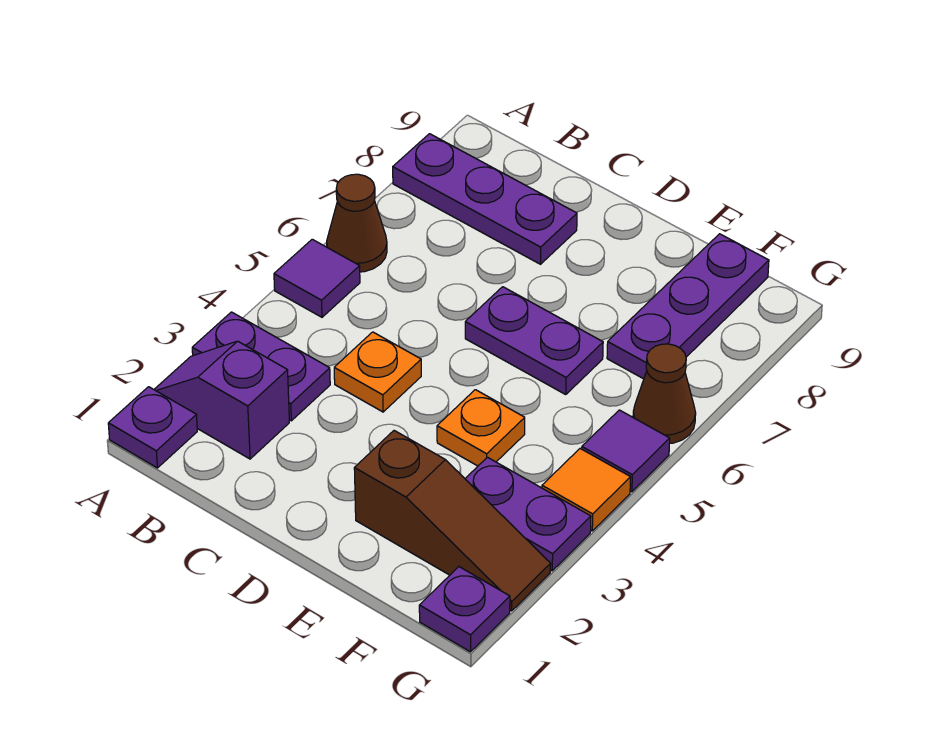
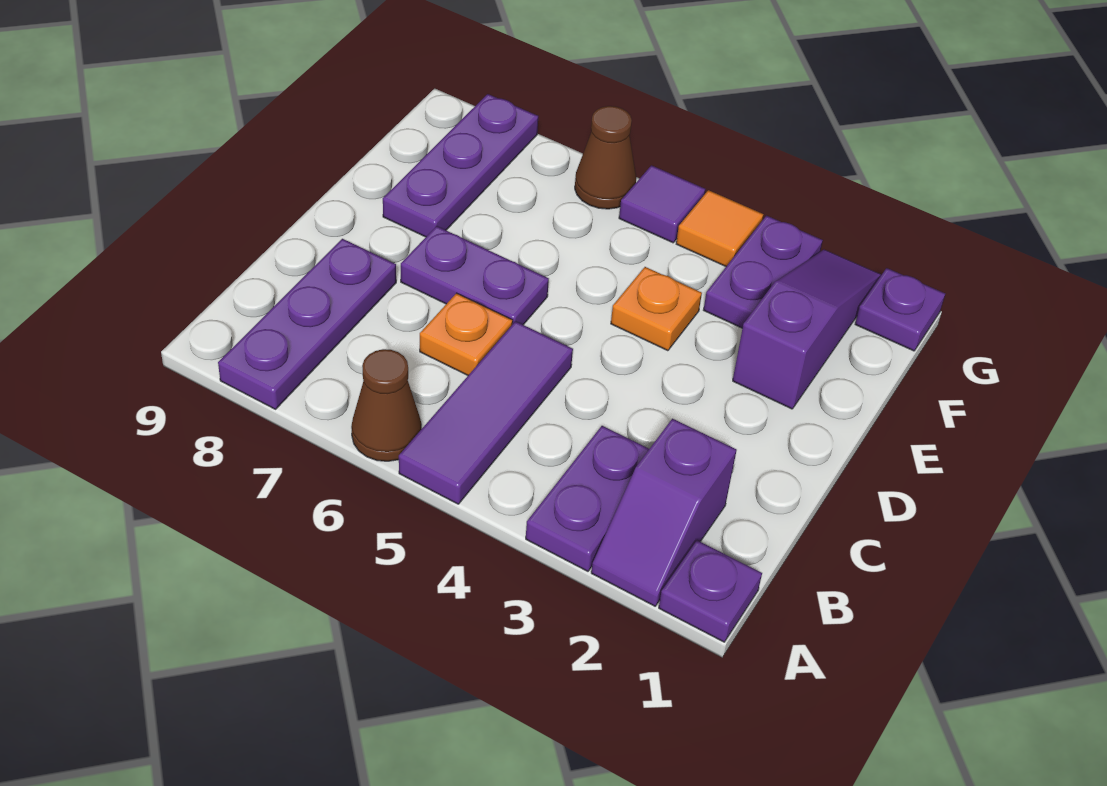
purple tile A5 level 1 -> purple tile A5:C5 level 1
orange plate C4 level 1 -> orange plate C6 level 1
purple plate D6:E6 level 1 -> purple plate D6:D7 level 1
brown slope E2:G2 level 1 top E -> purple slope E2:G2 level 1 top E
purple plate F7:F9 level 1 -> purple plate E8:G8 level 1

